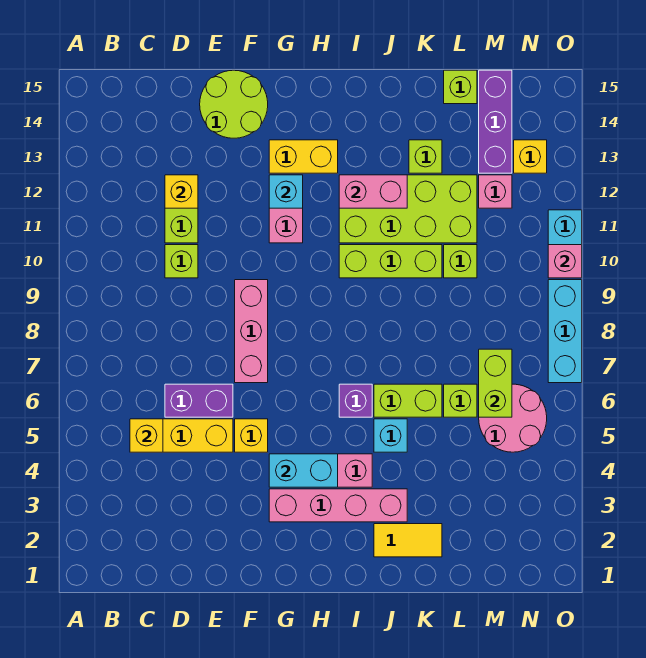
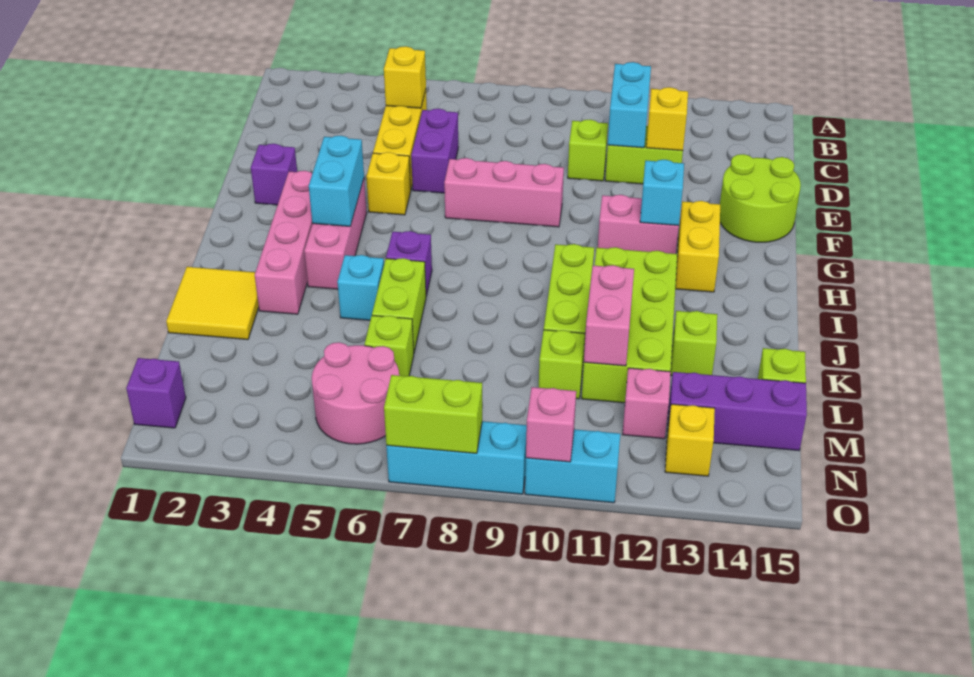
none -> cyan brick C11:D11 level 2
none -> purple brick F2 level 1
pink brick I12:J12 level 2 -> pink brick K11:L11 level 2
yellow tile J2:K2 level 1 -> yellow tile J1:K2 level 1
lime brick M6:M7 level 2 -> lime brick O7:O8 level 2
none -> purple brick N1 level 1

